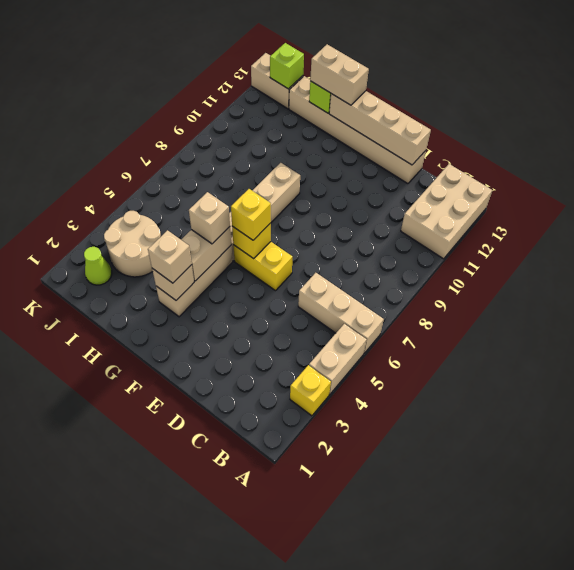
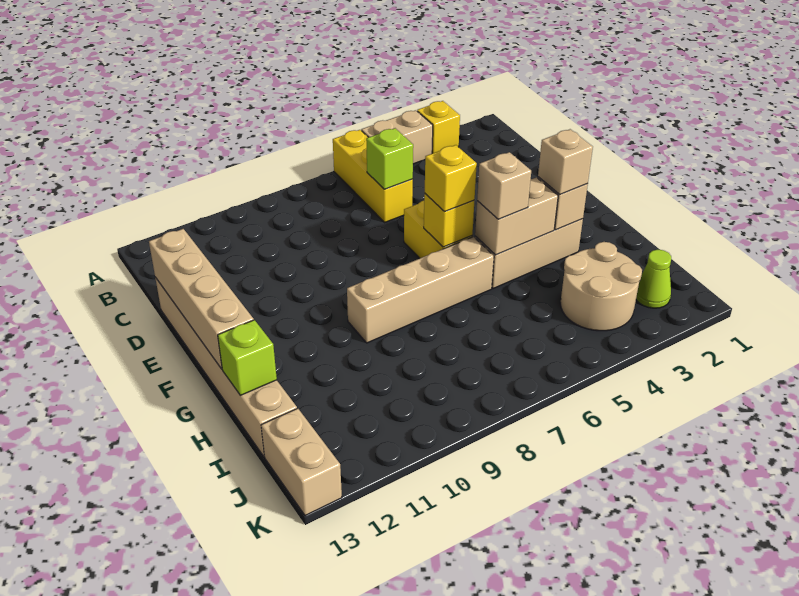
tan brick A6:C6 level 1 -> yellow brick A6:C6 level 1
tan brick A11:B13 level 1 -> none
tan brick G13:H13 level 3 -> none
lime brick J13 level 2 -> lime brick C6 level 2

